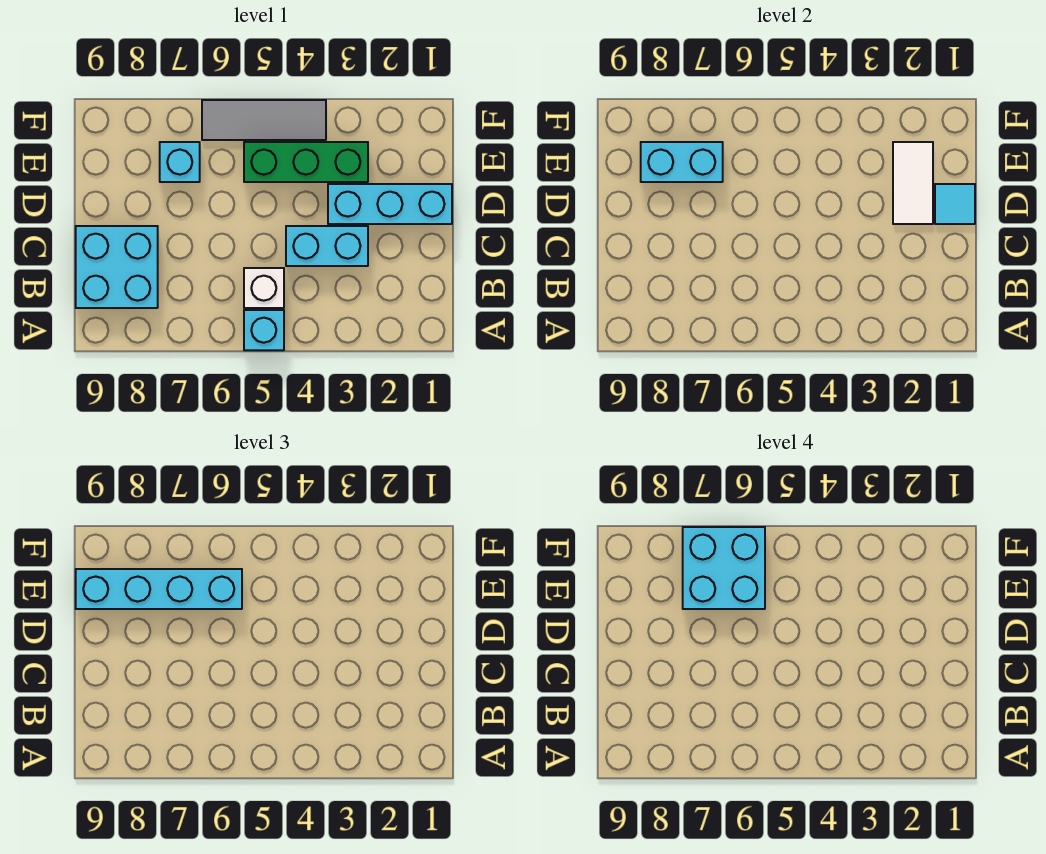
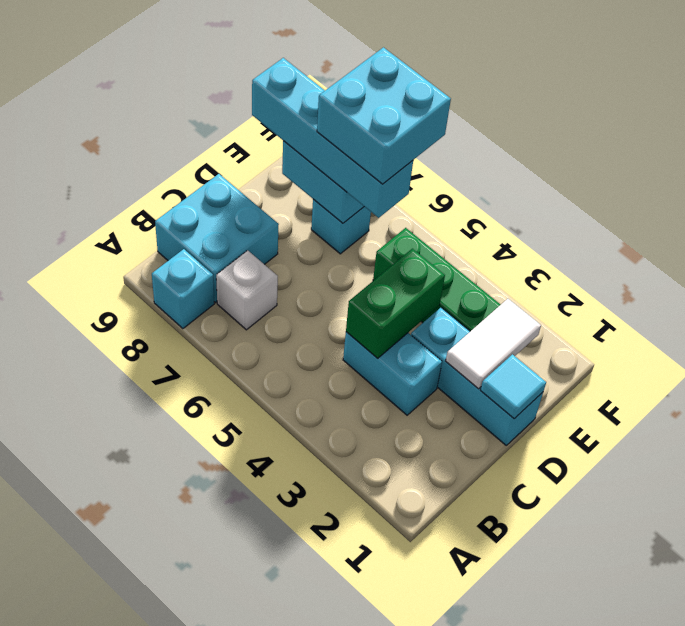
cyan brick A5 level 1 -> cyan brick A8 level 1
white brick B5 level 1 -> white brick B7 level 1
none -> green brick C4:D4 level 2
grey tile F4:F6 level 1 -> none

